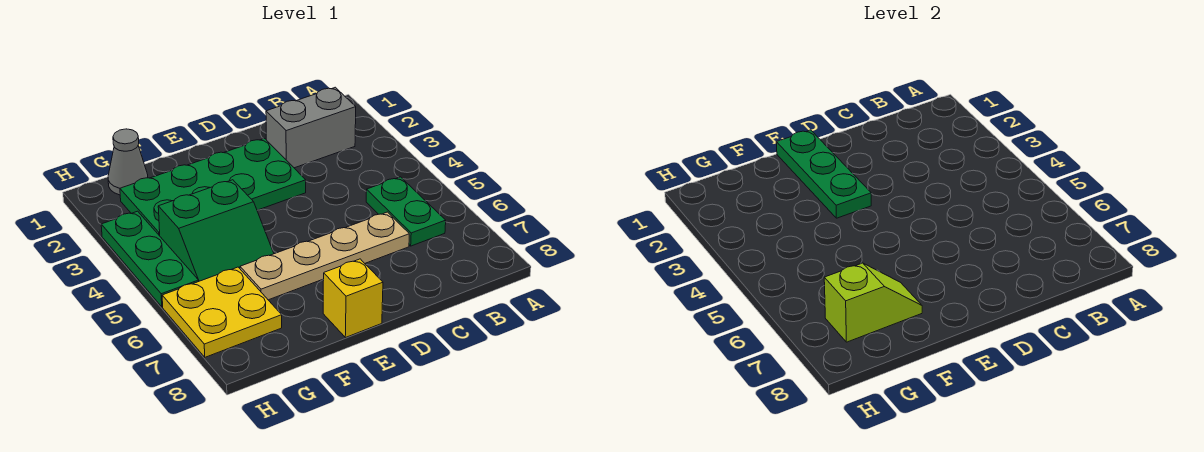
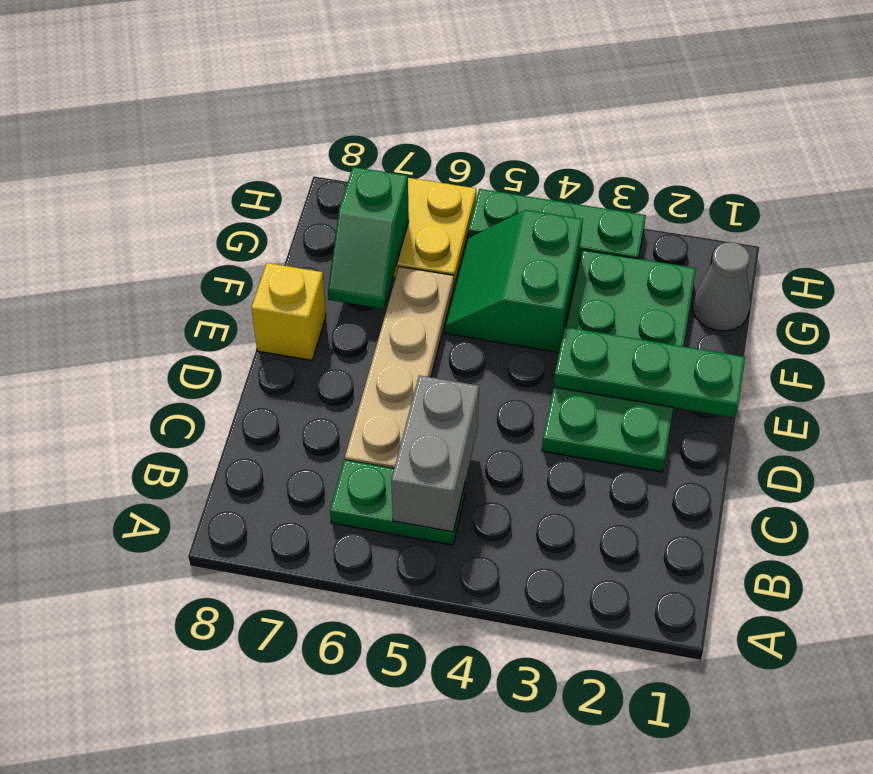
grey brick B2:C2 level 1 -> grey brick B5:C5 level 2
lime slope F7:G7 level 2 top G -> green slope F7:G7 level 2 top G

